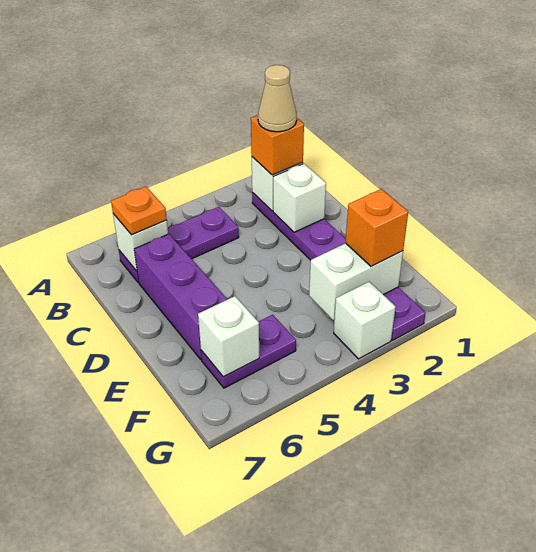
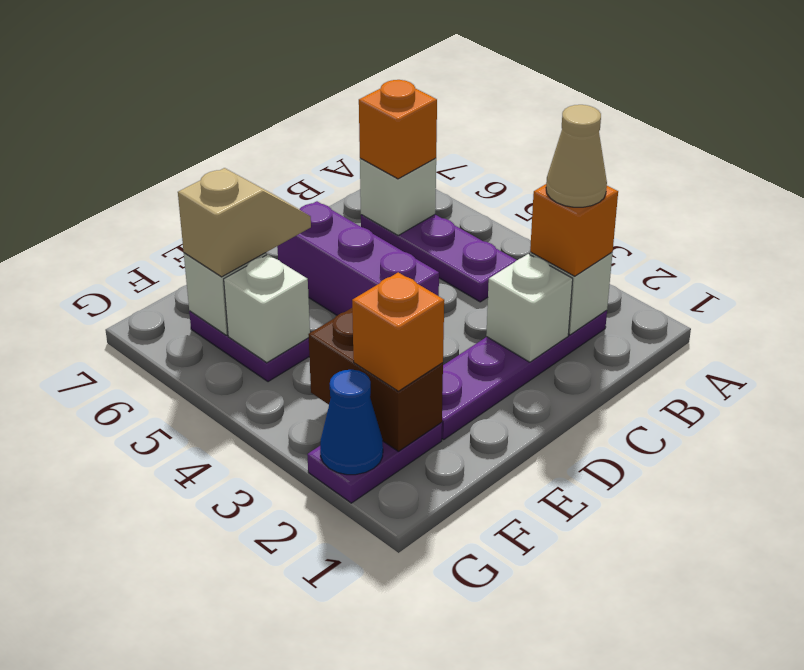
orange plate B6 level 3 -> orange brick B6 level 3
purple brick C6:E6 level 1 -> purple brick D4:D6 level 1
none -> tan slope E6:F6 level 3 top F
white brick F2:F3 level 2 -> brown brick F2:F3 level 2
none -> blue cone G2 level 2
white brick G3 level 1 -> white brick F5 level 2

